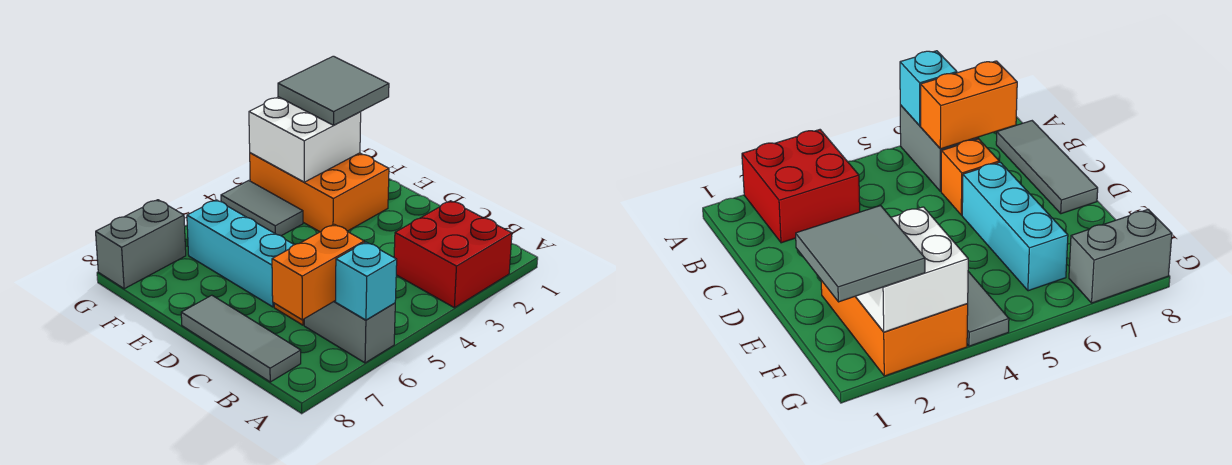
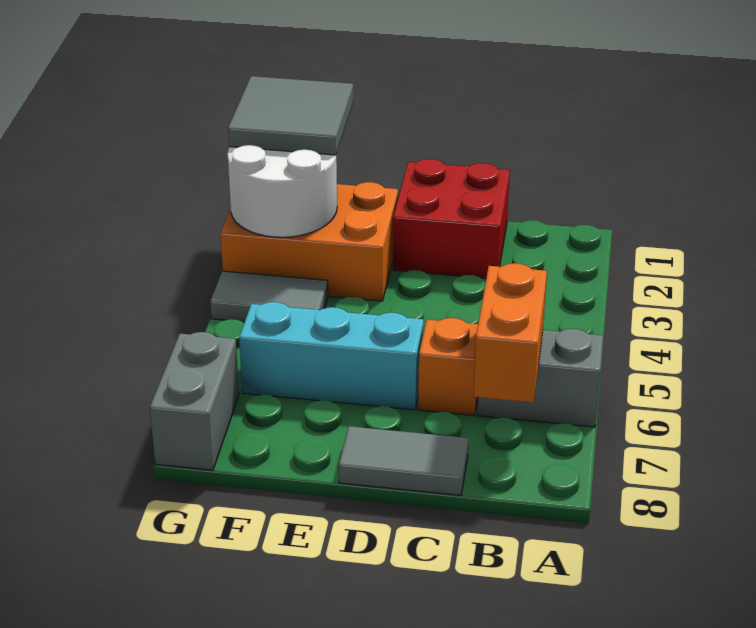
red brick A2:B3 level 1 -> red brick C1:D2 level 1
cyan brick A6 level 2 -> none
grey tile B8:D8 level 1 -> grey tile C8:D8 level 1
white brick F2:G3 level 2 -> white round brick F2:G3 level 2

